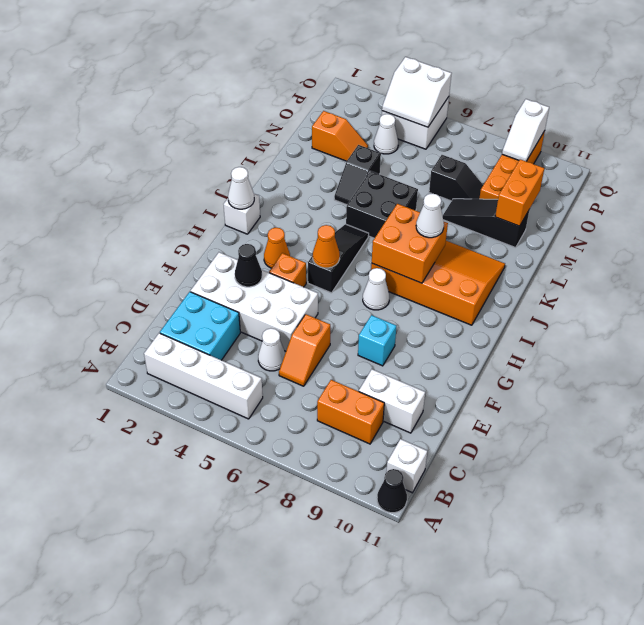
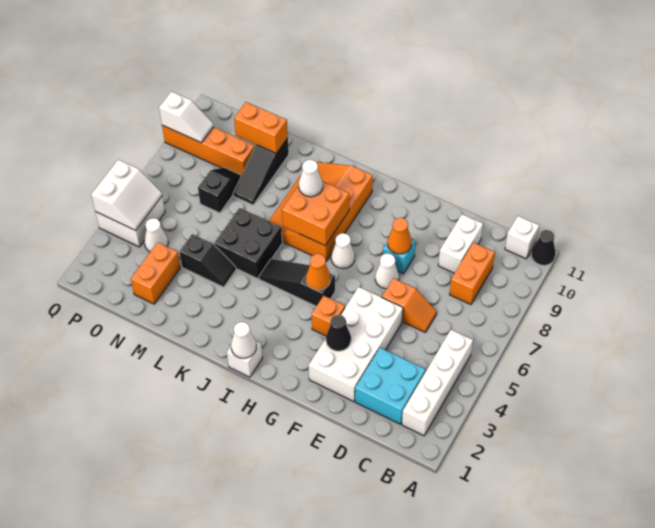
white cone D5 level 1 -> white cone F7 level 1
orange cone H3 level 1 -> orange cone F8 level 2
orange slope N2:N3 level 1 top 2 -> orange brick N2:N3 level 1

